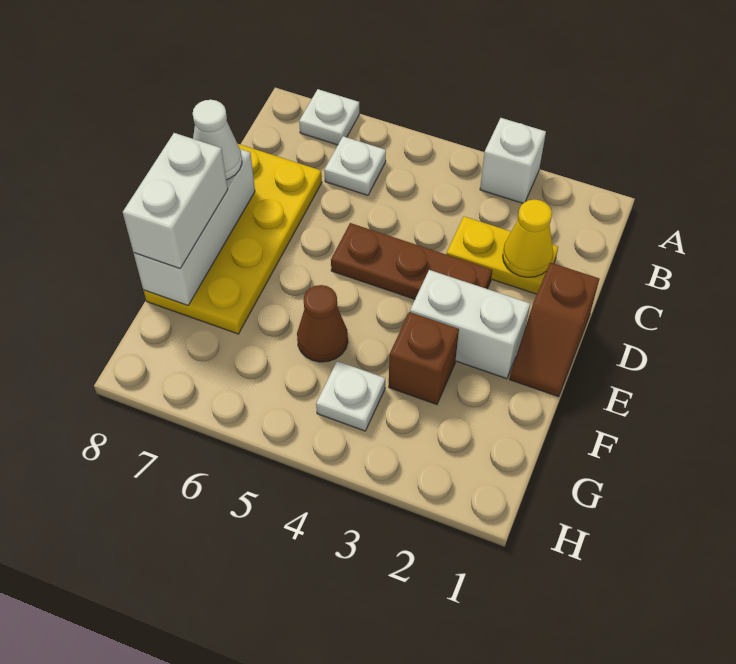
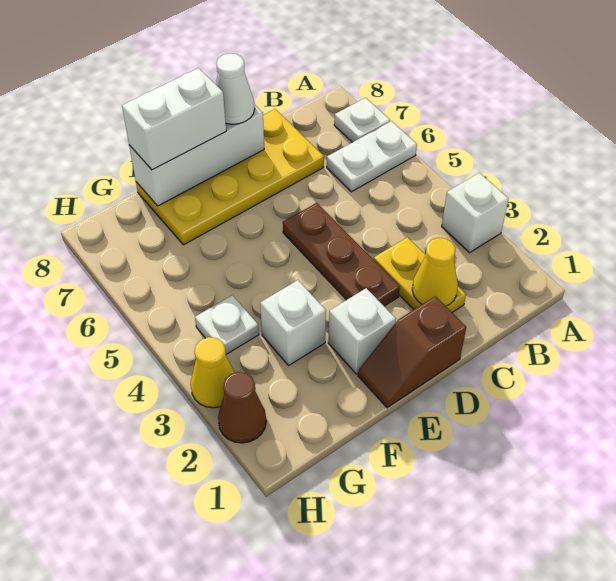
white plate B6 level 1 -> white plate A6:B6 level 1
white brick E2:E3 level 1 -> white brick E2 level 1
brown brick F3 level 1 -> white brick F3 level 1
brown cone F5 level 1 -> brown cone H2 level 1
none -> yellow cone H3 level 1

